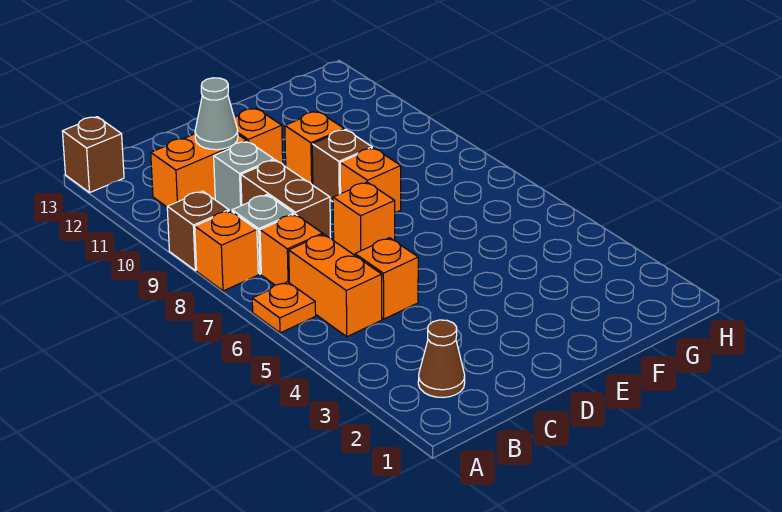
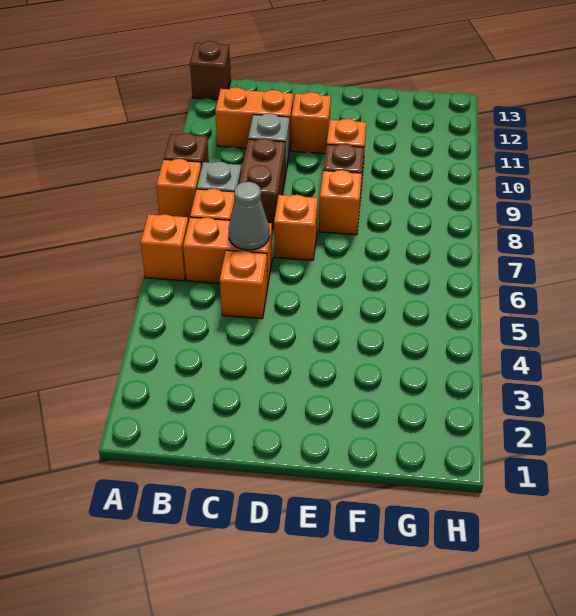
orange plate A6 level 1 -> orange brick A6 level 1
brown cone B2 level 1 -> none
orange brick B5:B6 level 1 -> orange brick B6:C6 level 1
grey cone C11 level 2 -> grey cone C6 level 2

